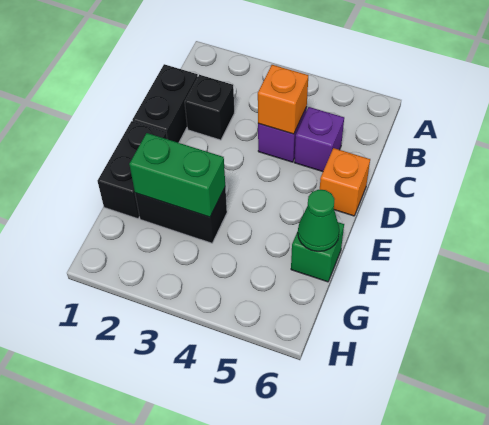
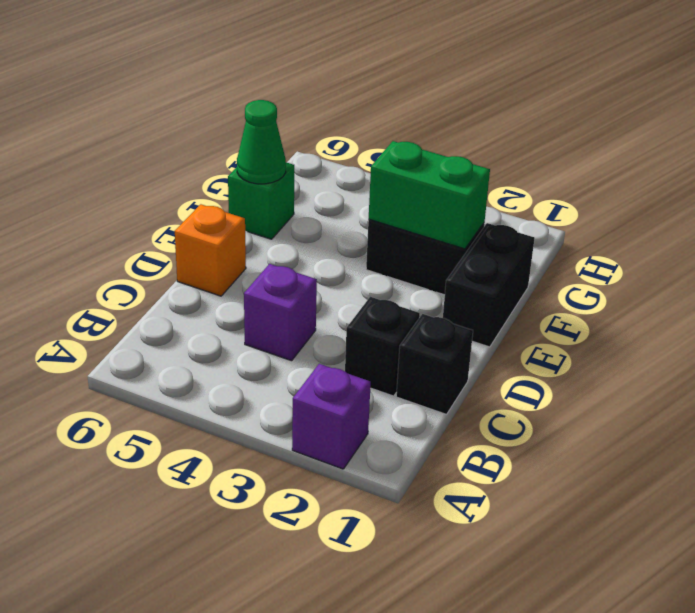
black brick C1:D1 level 1 -> black brick C1 level 1
orange brick C4 level 2 -> none
purple brick C5 level 1 -> purple brick A2 level 1

